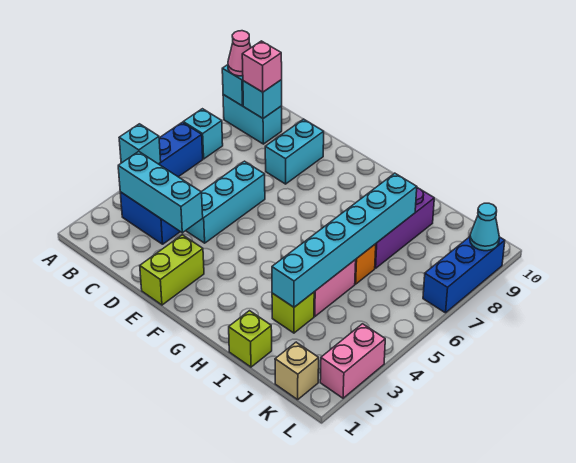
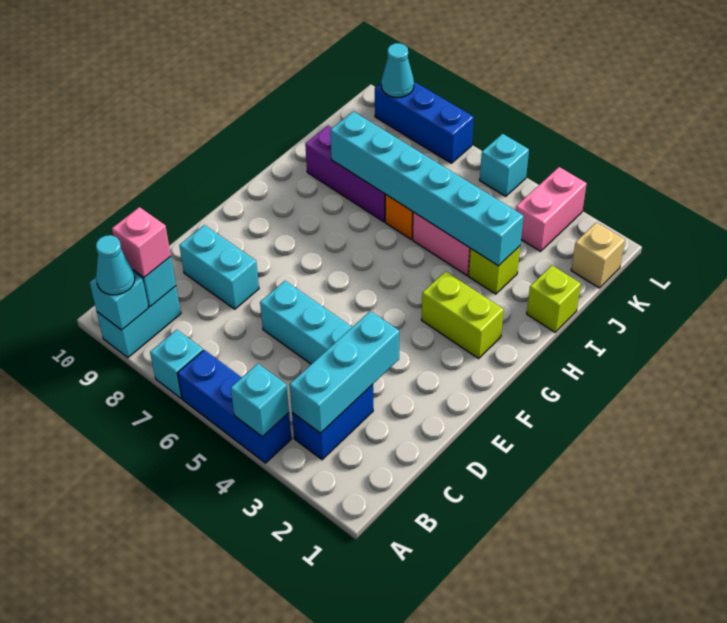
pink cone A9 level 3 -> cyan cone A9 level 3
lime brick E1:E2 level 1 -> lime brick G2:G3 level 1
pink brick L2:L3 level 1 -> pink brick K3:L3 level 1
none -> cyan brick L5 level 1

